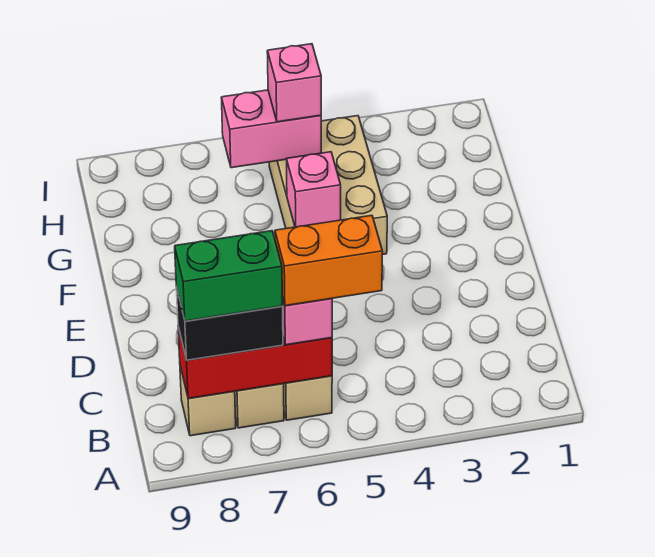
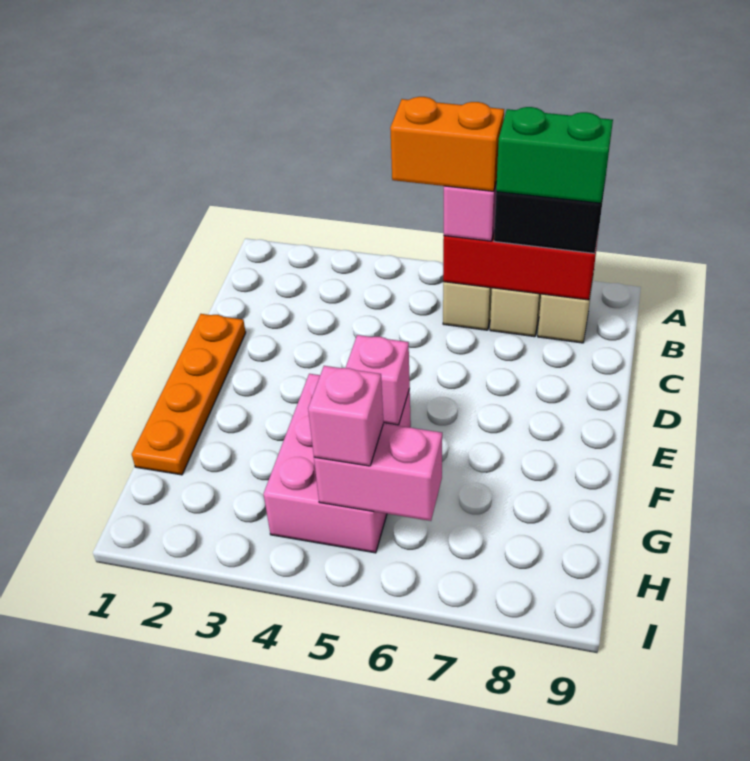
none -> orange plate D1:G1 level 1
tan brick F4:H5 level 1 -> pink brick F4:H5 level 1

